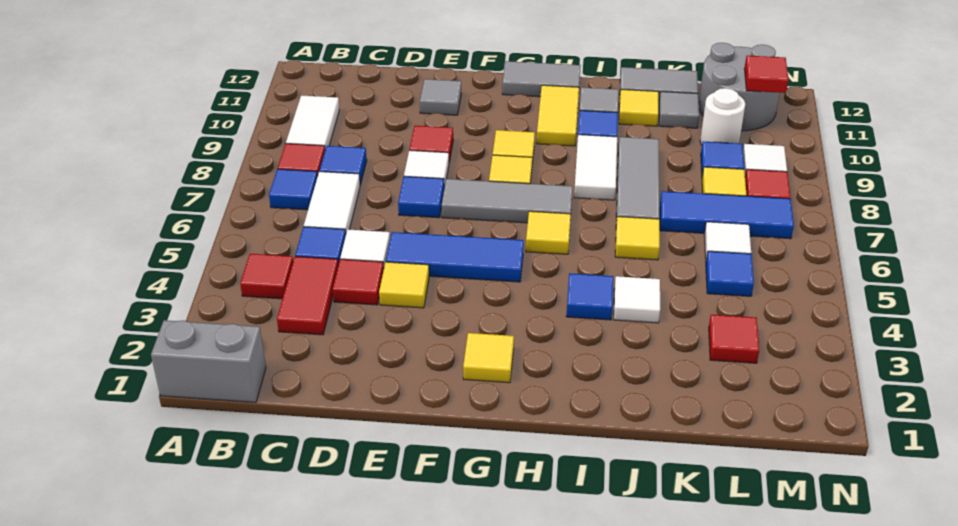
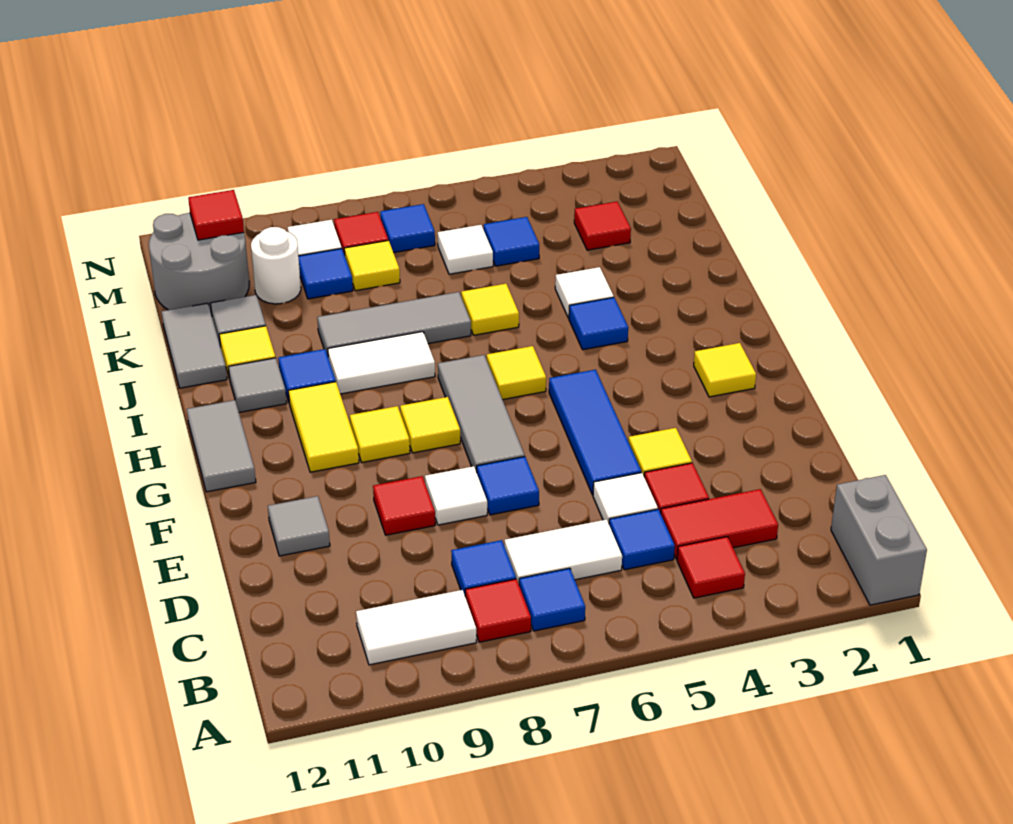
yellow tile H10:H11 level 1 -> yellow tile G10:H10 level 1
blue tile K7:M7 level 1 -> blue tile M7 level 1

